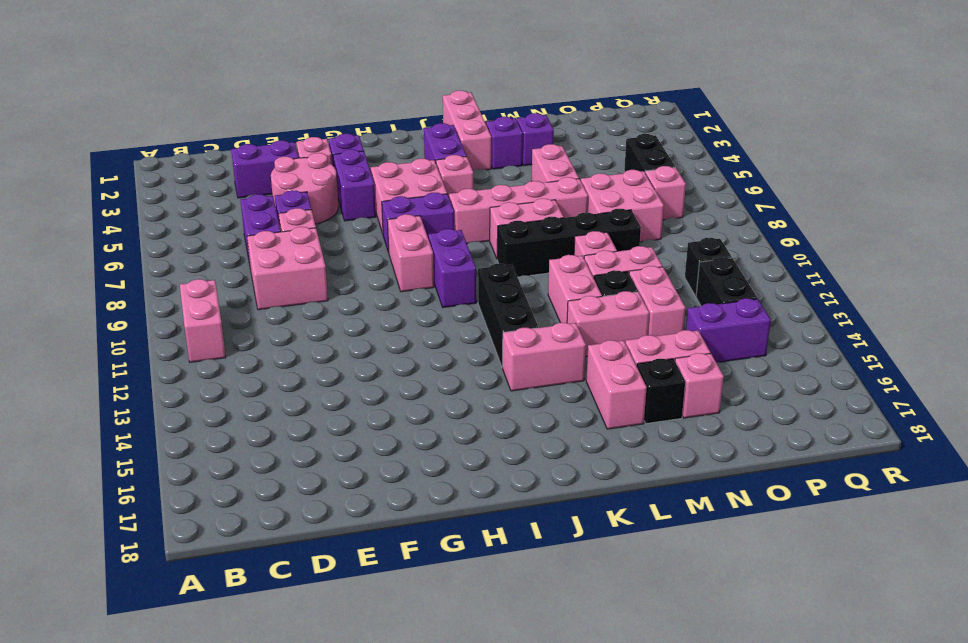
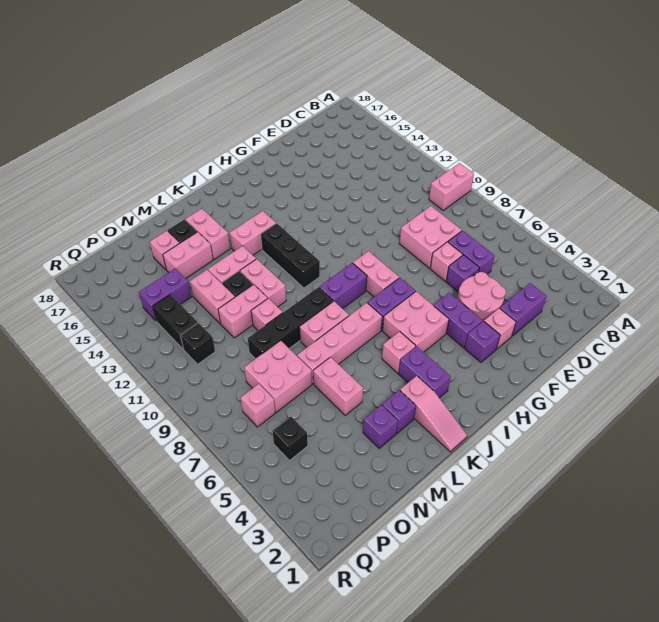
pink brick B10:B11 level 1 -> pink brick A10:B10 level 1
purple brick I9:I10 level 1 -> purple brick I9:J9 level 1
pink brick K1:K3 level 1 -> pink slope K1:K3 level 1 top 3
black brick P5:P6 level 1 -> black brick P5 level 1

